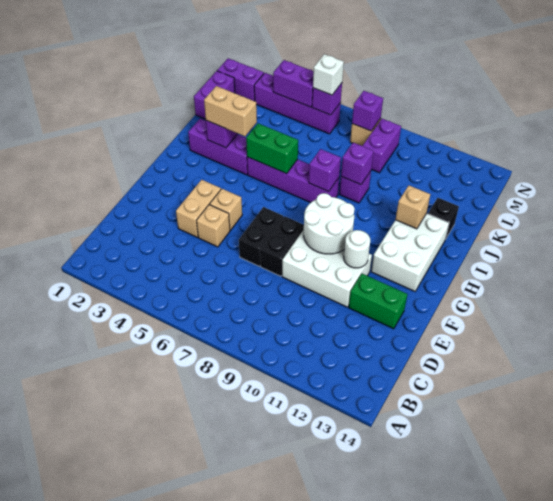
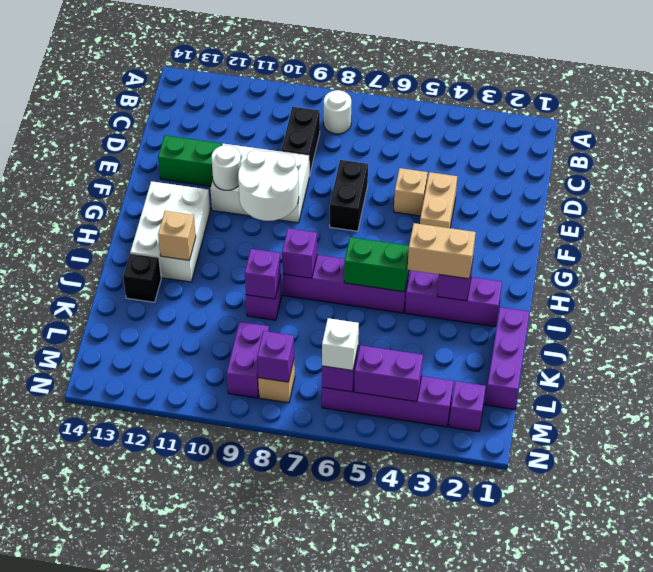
none -> white round brick B8 level 1
black brick E8:F8 level 1 -> black brick C9:D9 level 1
tan brick F5 level 1 -> none
purple brick K1:L1 level 1 -> purple brick J1:L1 level 1
purple brick M1:M2 level 1 -> purple brick M2 level 1

